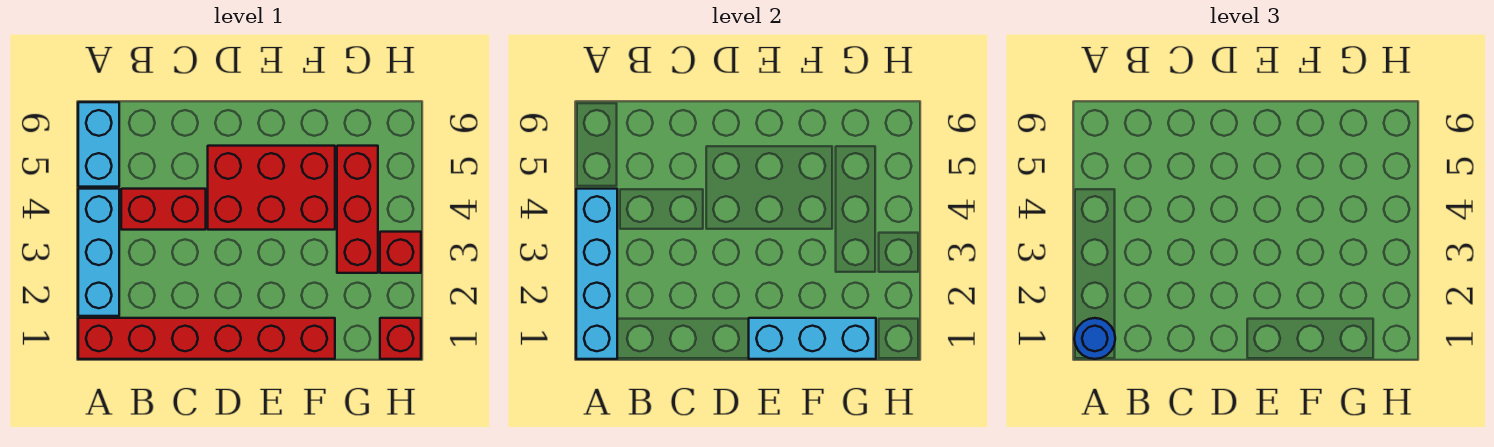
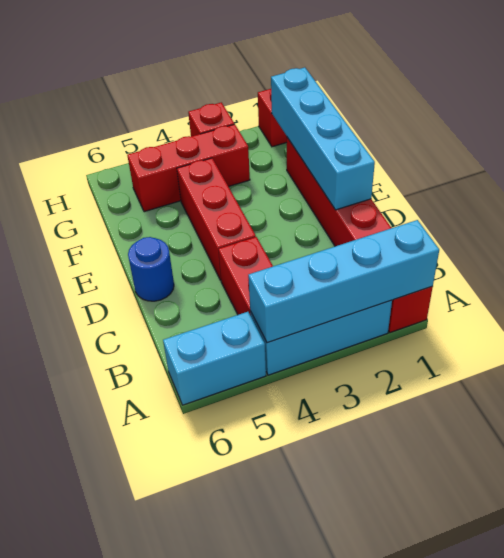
blue round brick A1 level 3 -> blue round brick D6 level 1
red brick D4:F5 level 1 -> red brick D4:F4 level 1
cyan brick E1:G1 level 2 -> cyan brick D1:G1 level 2

